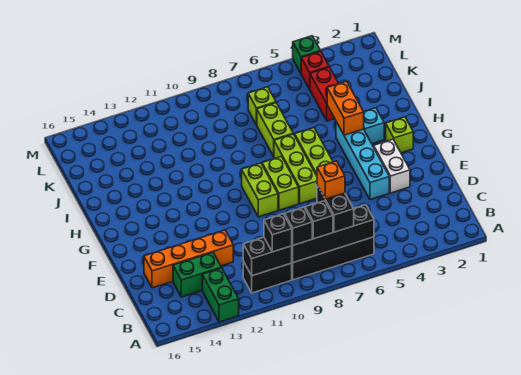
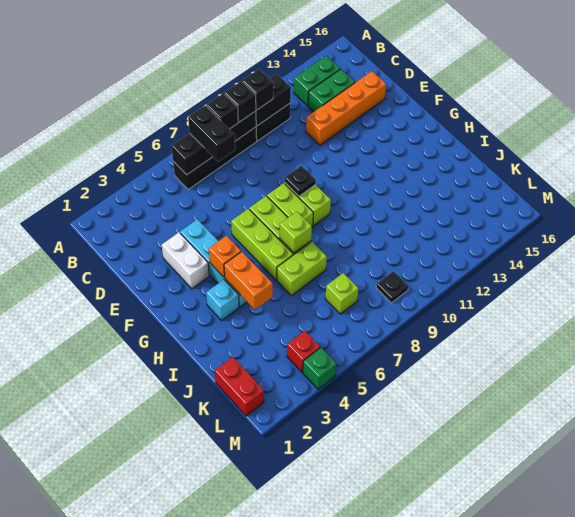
green brick A13:B13 level 1 -> green brick B13:B14 level 1
orange brick C7 level 4 -> orange brick G4 level 2
none -> black plate F9 level 2
lime brick G2 level 1 -> lime brick H7 level 2
lime brick I7:J7 level 1 -> lime brick I6:I7 level 1
red brick J4:K4 level 1 -> red brick K1:L1 level 1
none -> black plate L9 level 1

